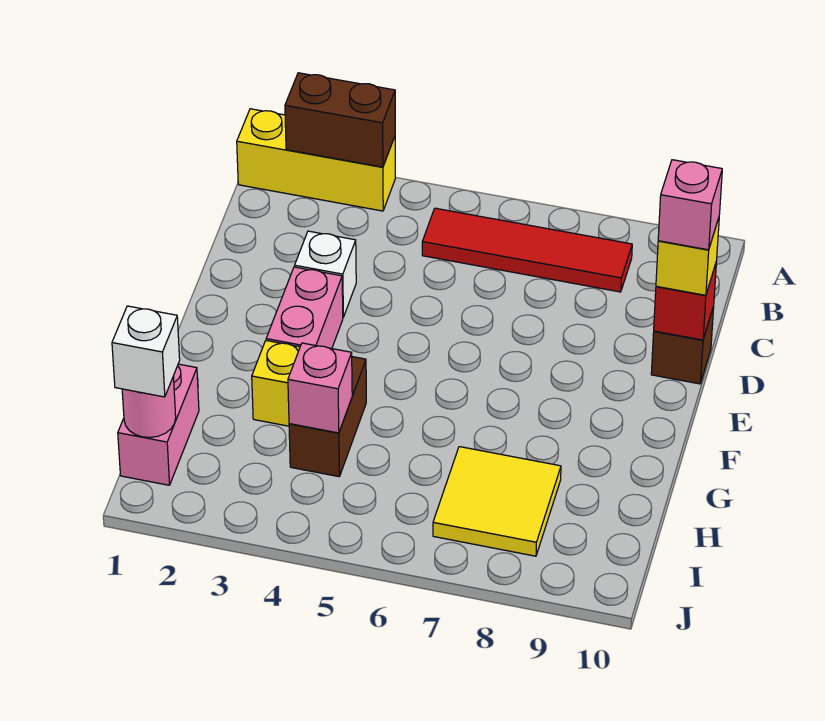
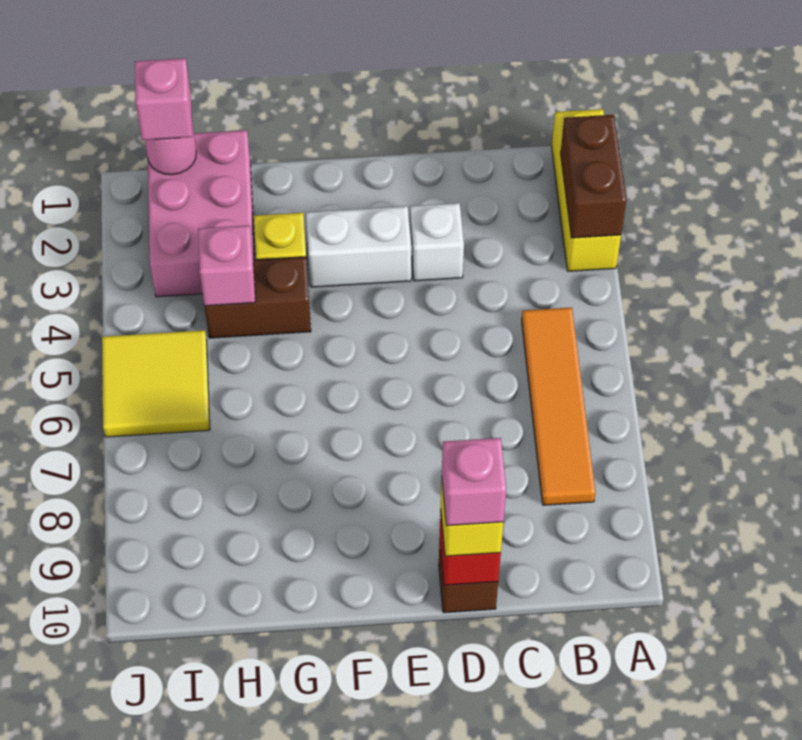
red tile B5:B8 level 1 -> orange tile B5:B8 level 1
pink brick E3:F3 level 1 -> white brick E3:F3 level 1
pink brick H1:I1 level 1 -> pink brick H1:I3 level 1
yellow tile H7:I8 level 1 -> yellow tile I5:J6 level 1
white brick I1 level 3 -> pink brick I1 level 3

